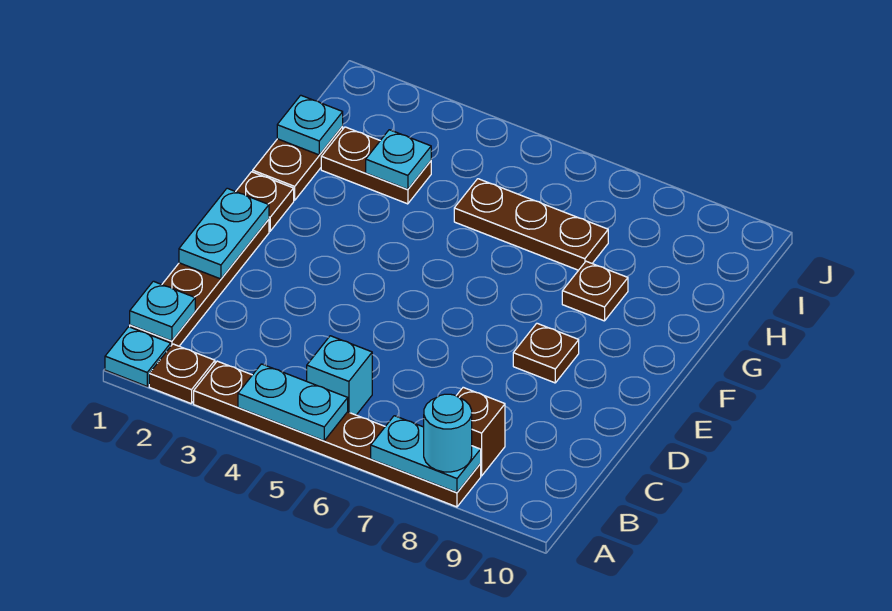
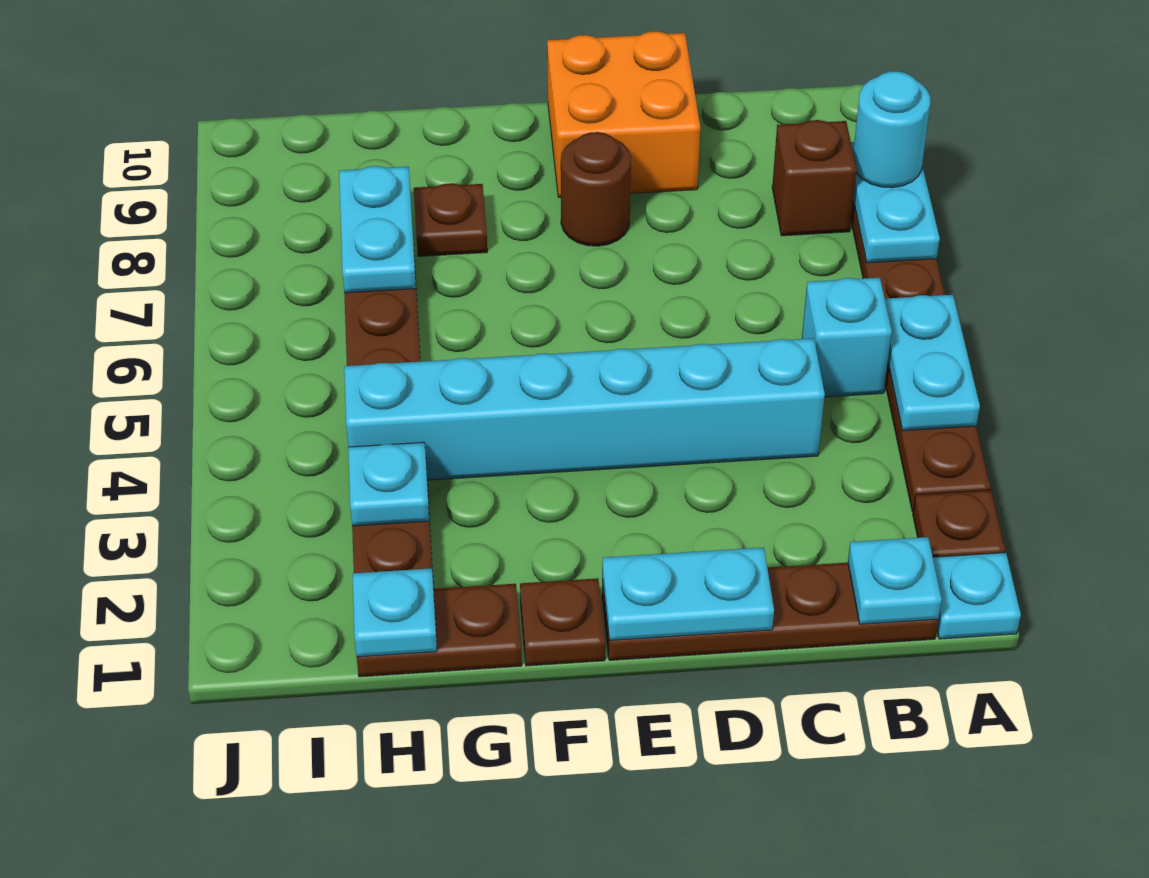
none -> cyan brick C4:H4 level 1
none -> orange brick D9:E10 level 1
brown plate E8 level 1 -> brown round brick E8 level 1
none -> cyan plate H7:H8 level 2

